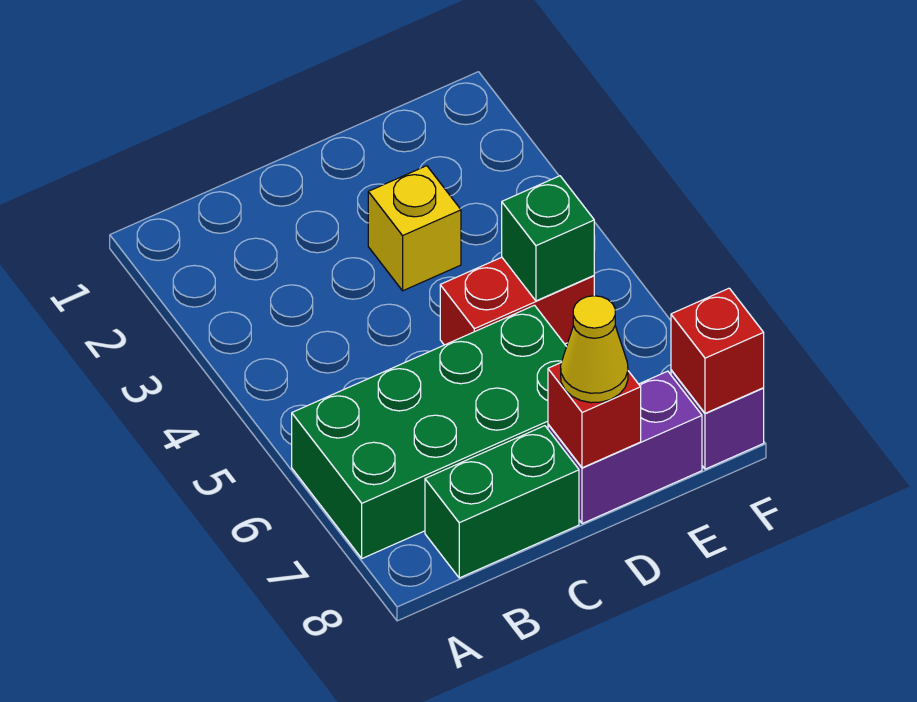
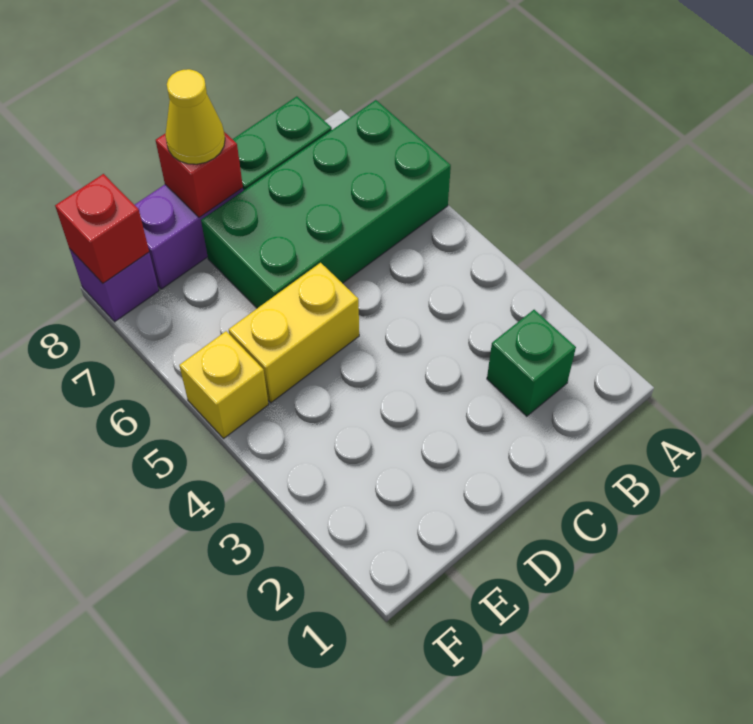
yellow brick D3 level 1 -> yellow brick F5 level 1
red brick D5:E5 level 1 -> yellow brick D5:E5 level 1
green brick E5 level 2 -> green brick B2 level 1

